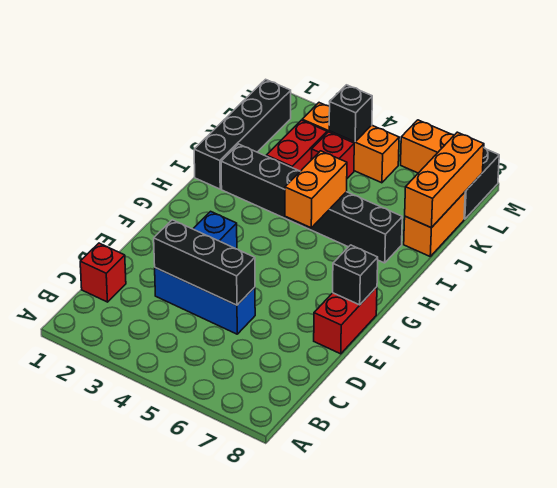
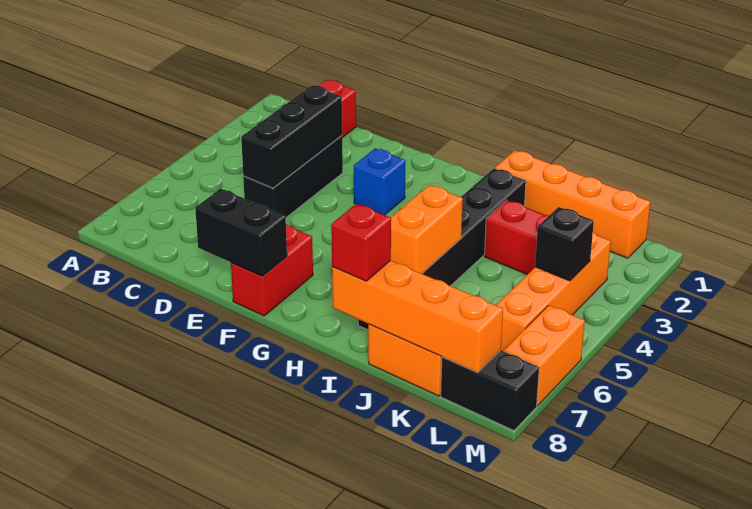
blue brick D3:D5 level 1 -> black brick D3:D5 level 1
red brick E8:F8 level 1 -> red brick F7:F8 level 1
black brick F8 level 2 -> black brick E8:F8 level 2
orange brick H5:I5 level 2 -> orange brick I5:I6 level 2
black brick I1:L1 level 1 -> orange brick I1:L1 level 1
orange brick J8:L8 level 2 -> orange brick I8:L8 level 2
red brick K4 level 1 -> red brick I8 level 3
orange brick L3:L5 level 1 -> orange brick L3:L6 level 1

